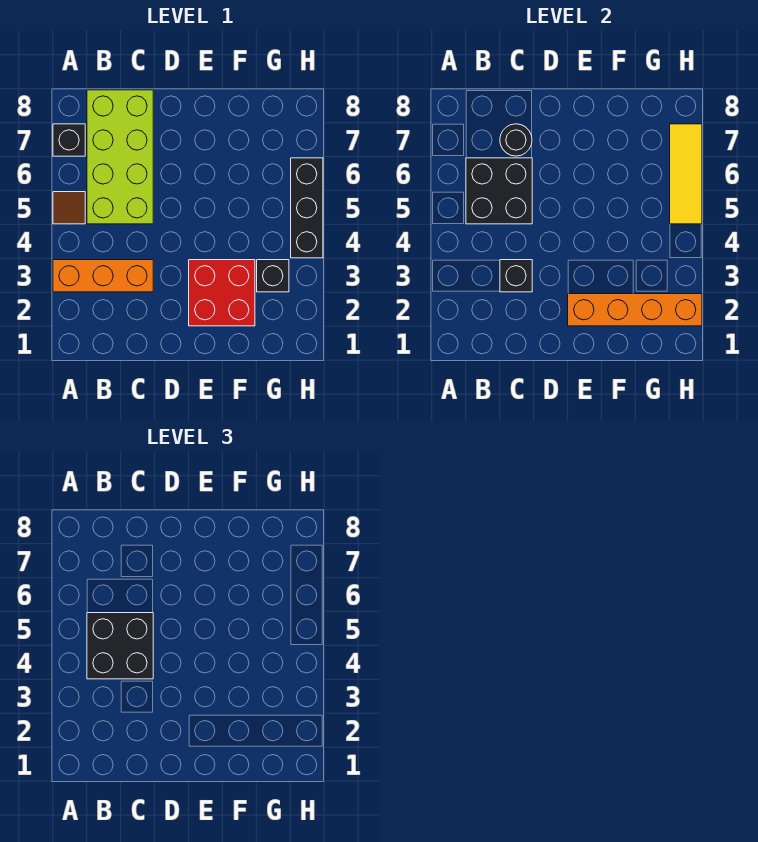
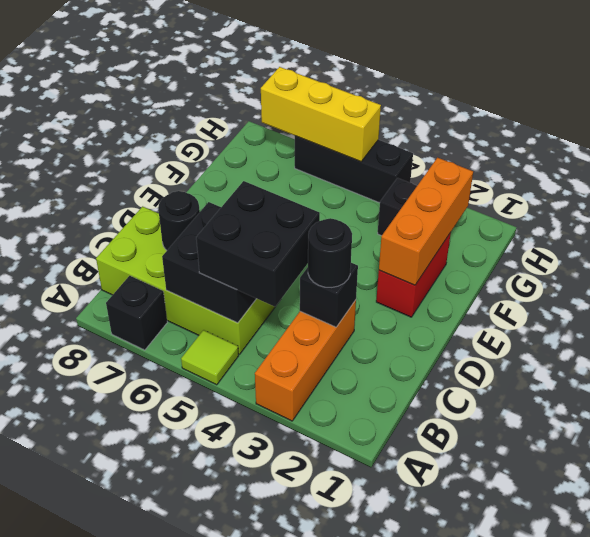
brown tile A5 level 1 -> lime tile A5 level 1
none -> black round brick C3 level 3
red brick E2:F3 level 1 -> red brick E2:F2 level 1
orange brick E2:H2 level 2 -> orange brick E2:G2 level 2
yellow tile H5:H7 level 2 -> yellow brick H5:H7 level 2

